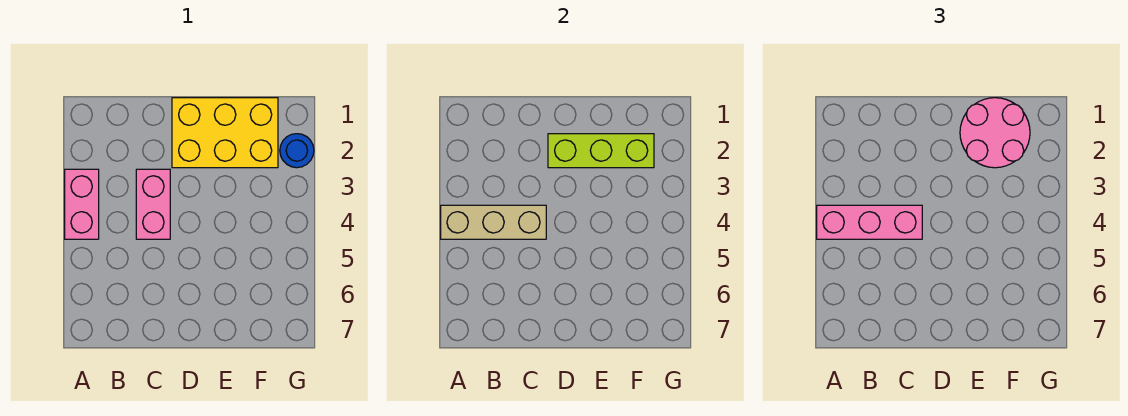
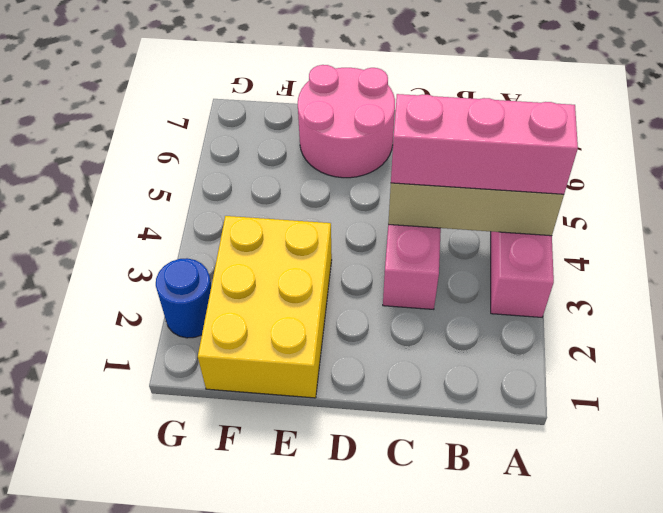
yellow brick D1:F2 level 1 -> yellow brick E1:F3 level 1
lime brick D2:F2 level 2 -> none
pink round brick E1:F2 level 3 -> pink round brick D6:E7 level 1

